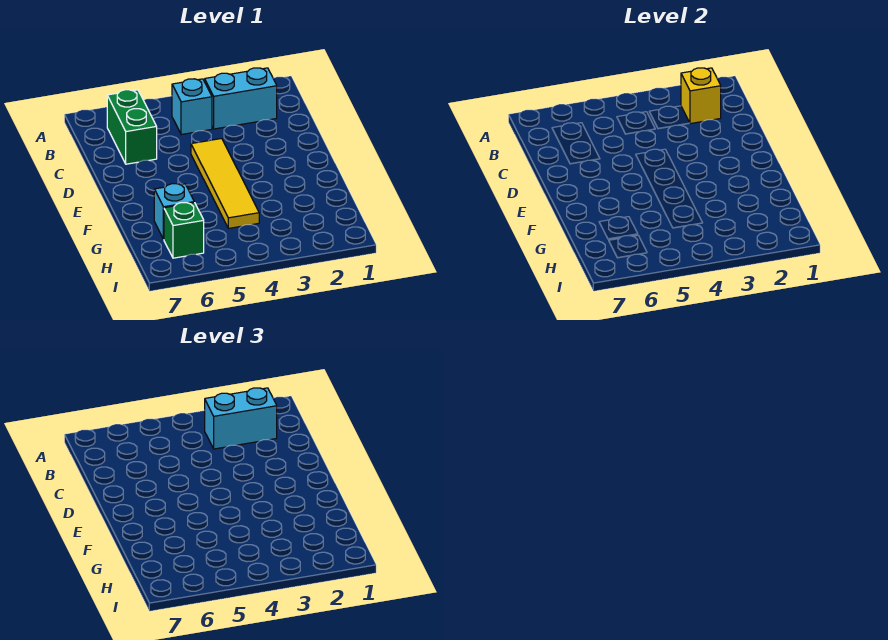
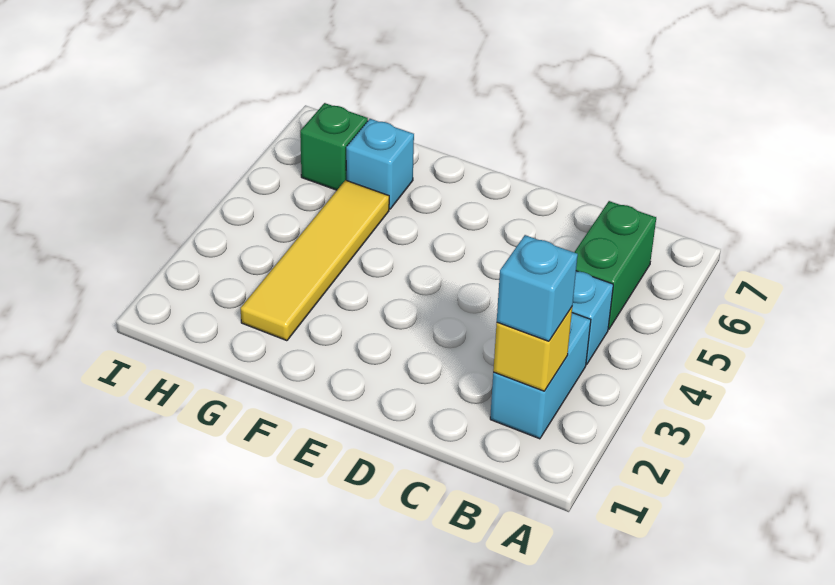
cyan brick B2:B3 level 3 -> cyan brick B2 level 3
green brick B6:C6 level 1 -> green brick B5:B6 level 1
yellow tile D4:G4 level 1 -> yellow tile G2:G5 level 1

